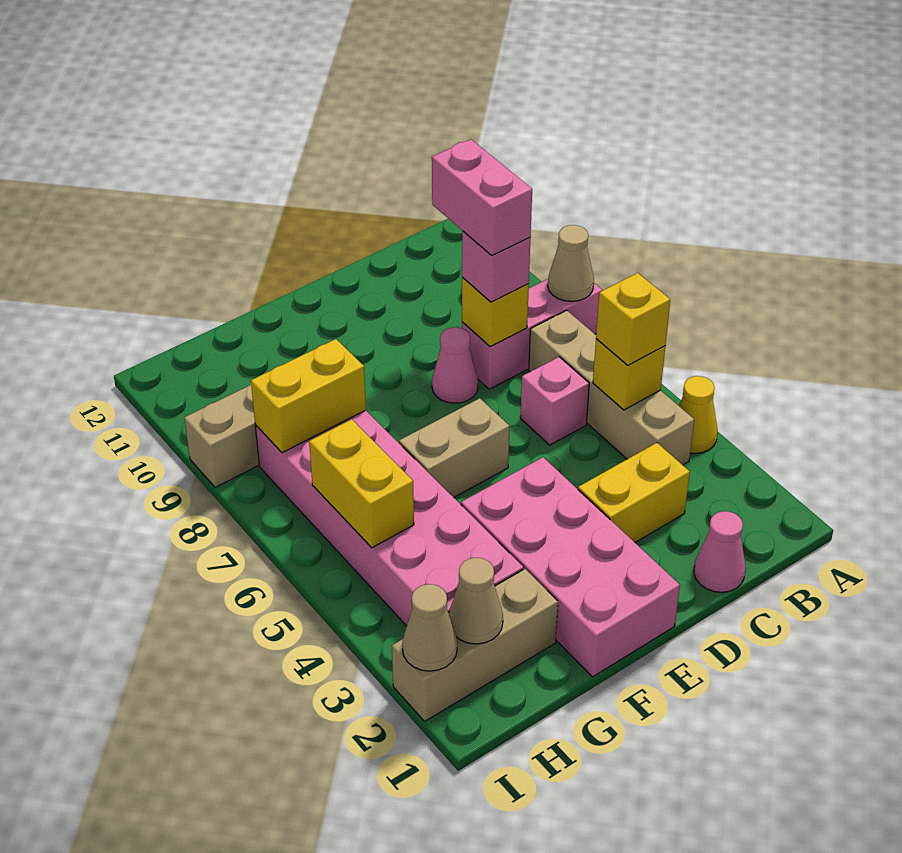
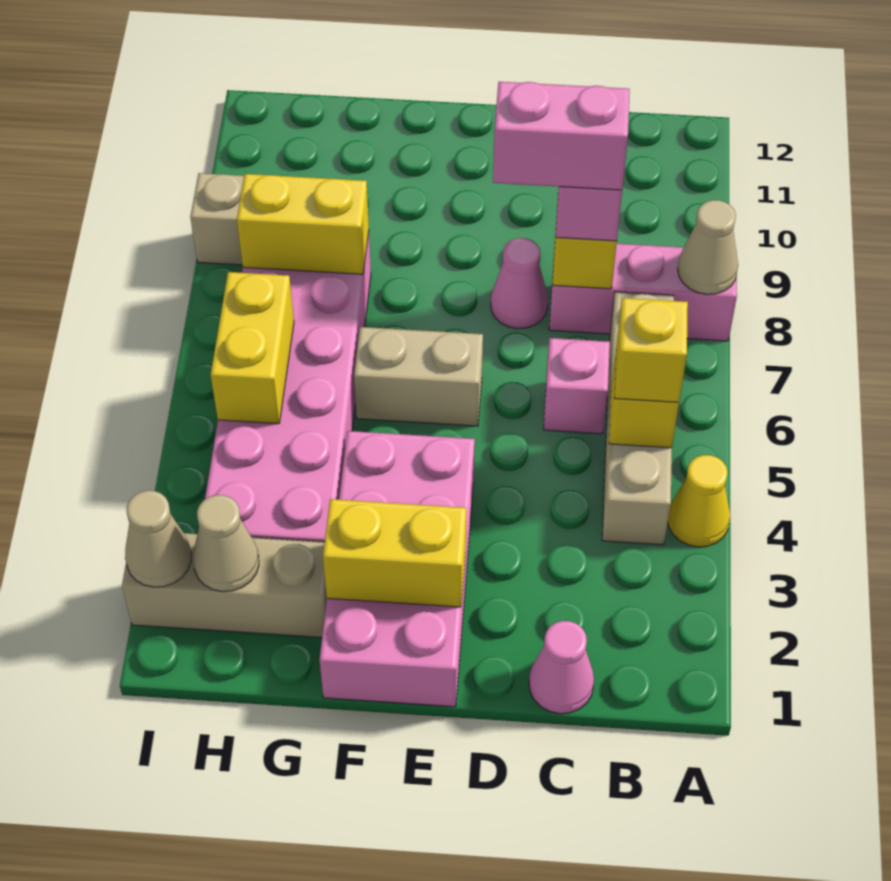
yellow brick C3:D3 level 1 -> yellow brick E2:F2 level 2
pink brick C8:C9 level 4 -> pink brick C8:D8 level 4

